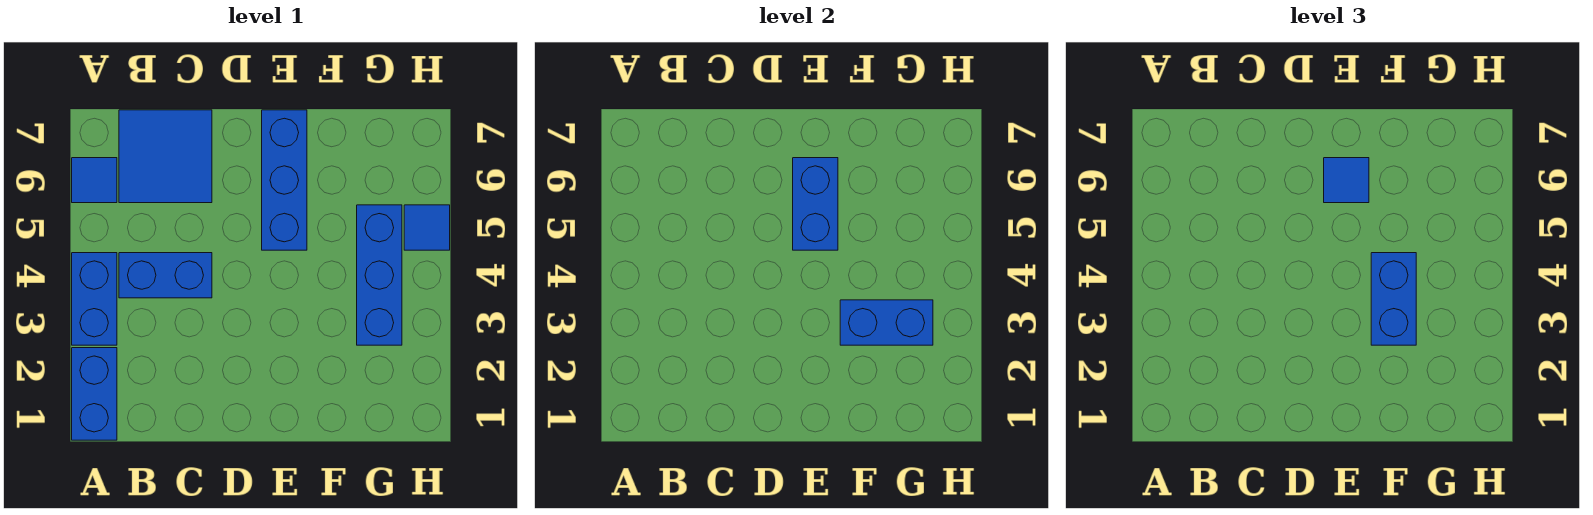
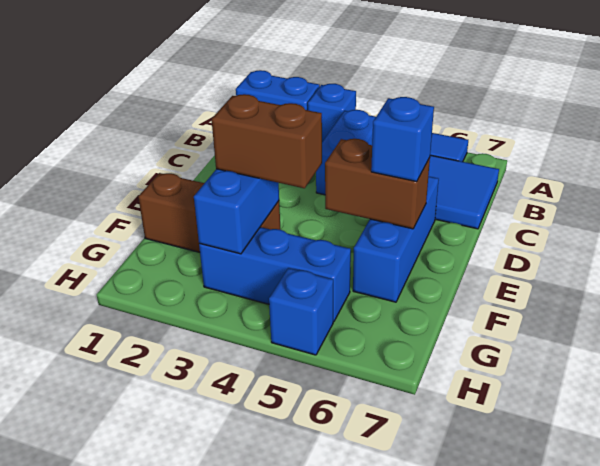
blue brick A3:A4 level 1 -> blue brick A3 level 1
blue brick E5:E7 level 1 -> blue brick D6:F6 level 1
blue brick E5:E6 level 2 -> brown brick E5:E6 level 2
blue tile E6 level 3 -> blue brick E6 level 3
none -> brown brick F1:F3 level 1
blue brick F3:F4 level 3 -> brown brick F3:F4 level 3
blue tile H5 level 1 -> blue brick H5 level 1

